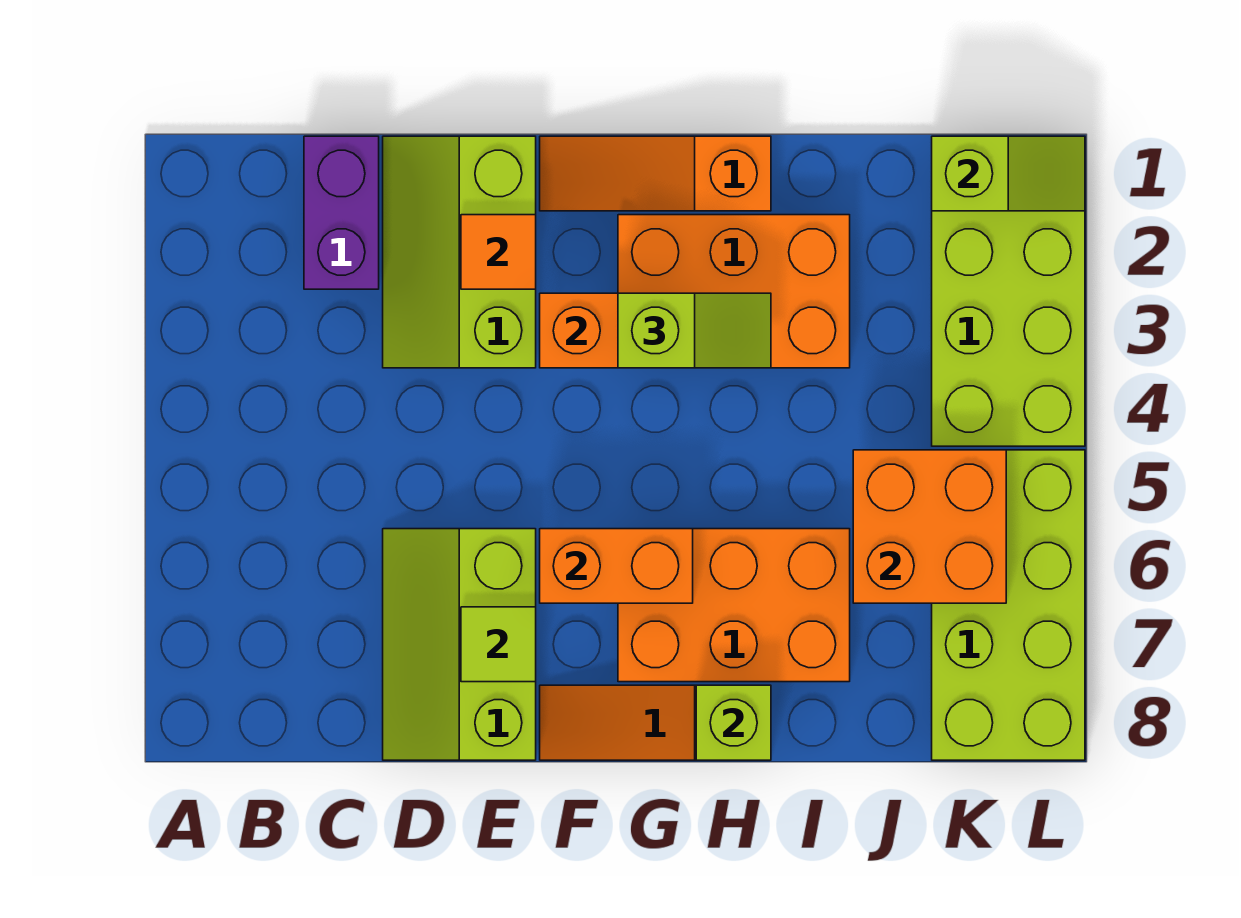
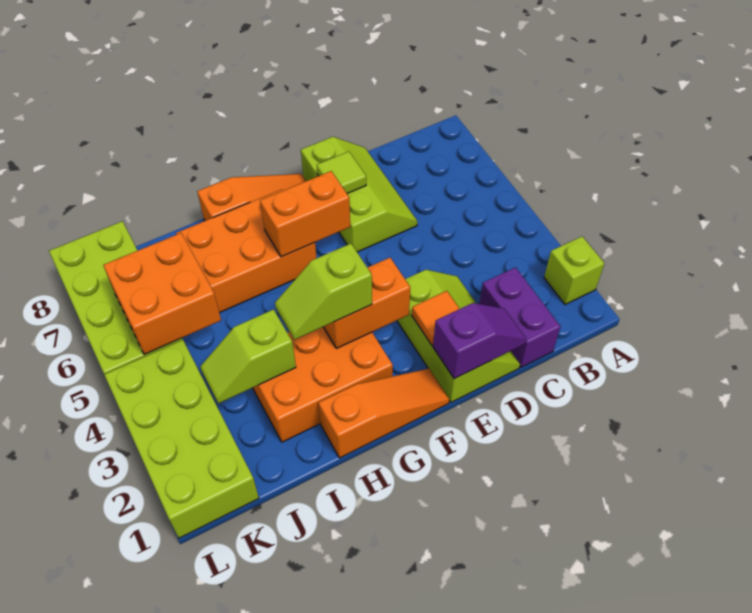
none -> purple slope D1:E1 level 2 top E
lime brick H8 level 2 -> lime brick A2 level 1
lime slope K1:L1 level 2 top K -> lime slope I3:J3 level 2 top I

